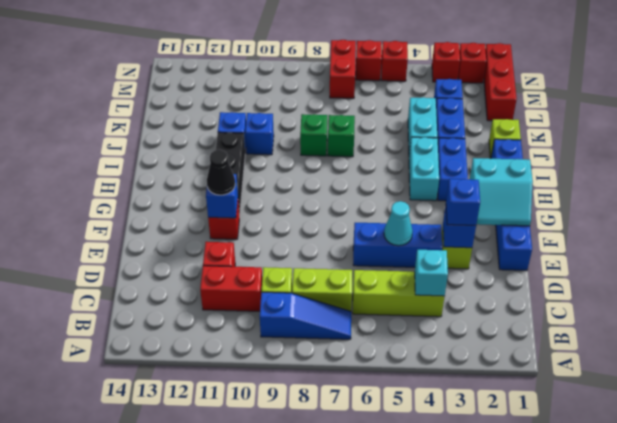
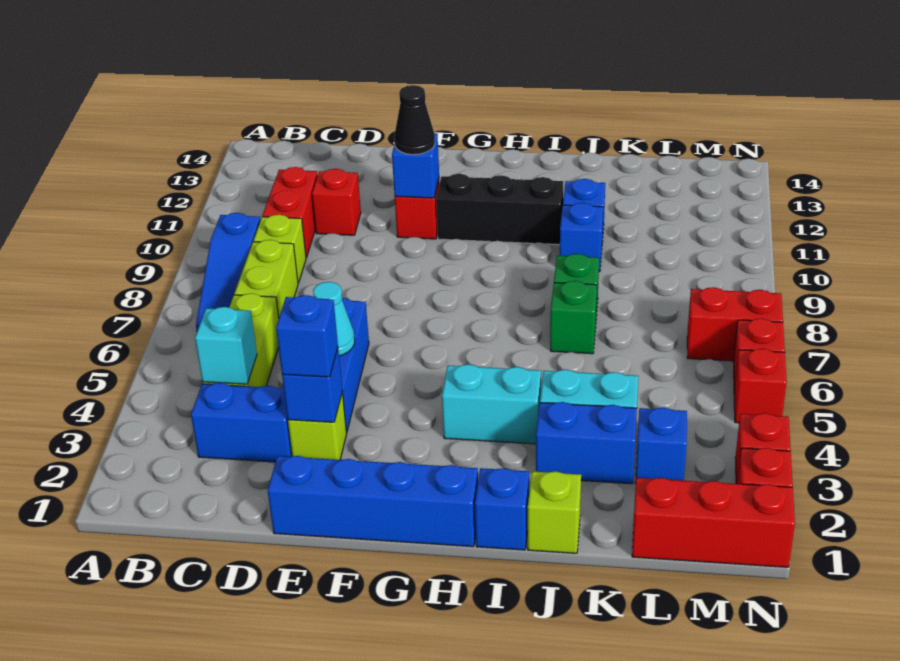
cyan slope F1:G2 level 2 top G -> none
blue brick H3:I3 level 1 -> blue brick C3:D3 level 1

